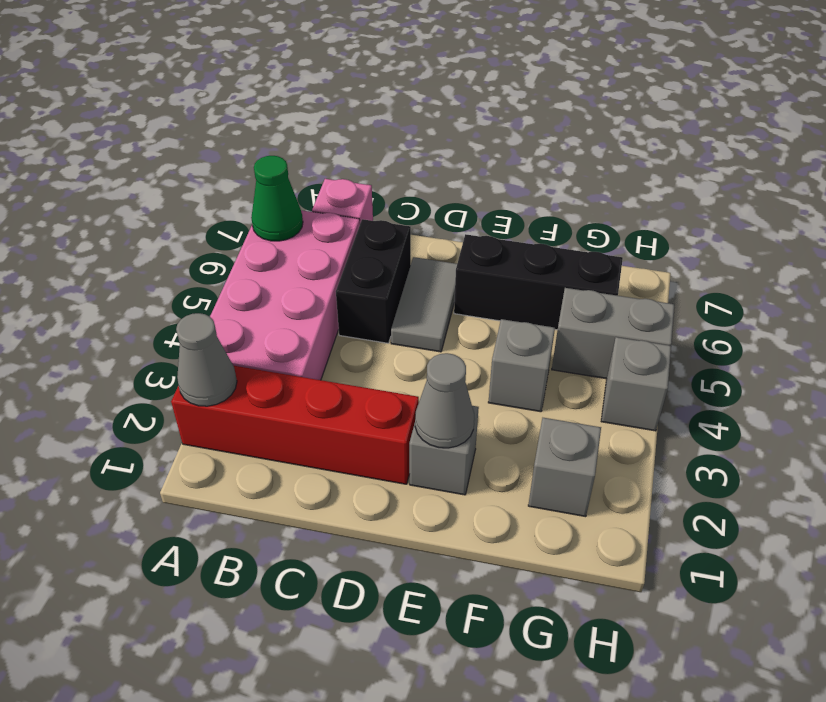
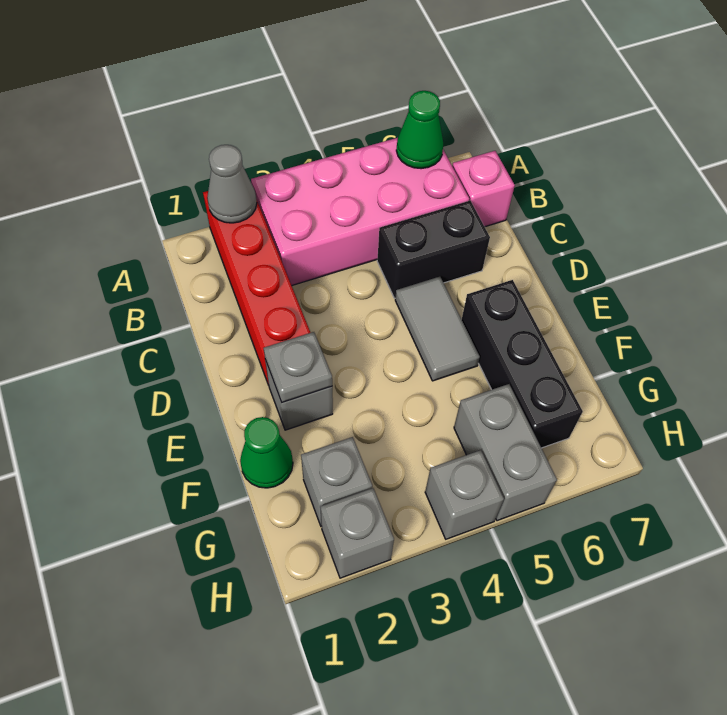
grey tile D5:D6 level 1 -> grey tile D5:E5 level 1
grey cone E2 level 2 -> grey plate E2 level 2
none -> green cone F1 level 1
grey brick F4 level 1 -> grey brick H2 level 1

